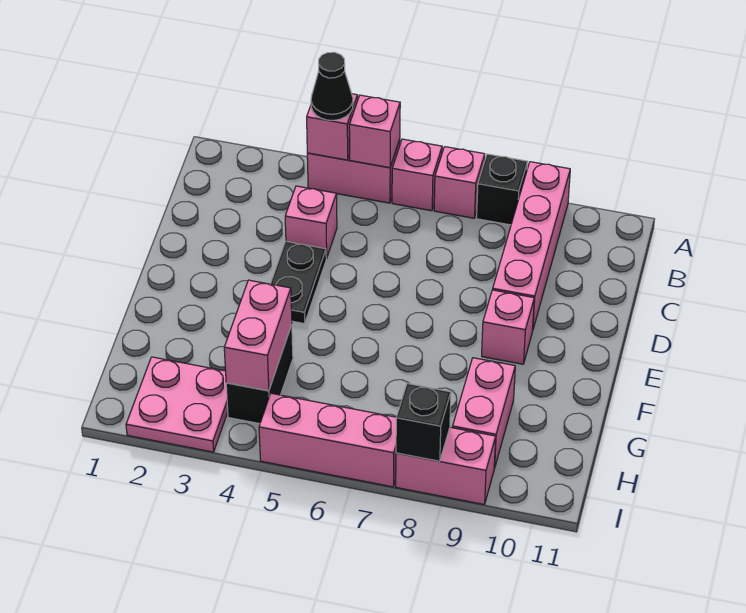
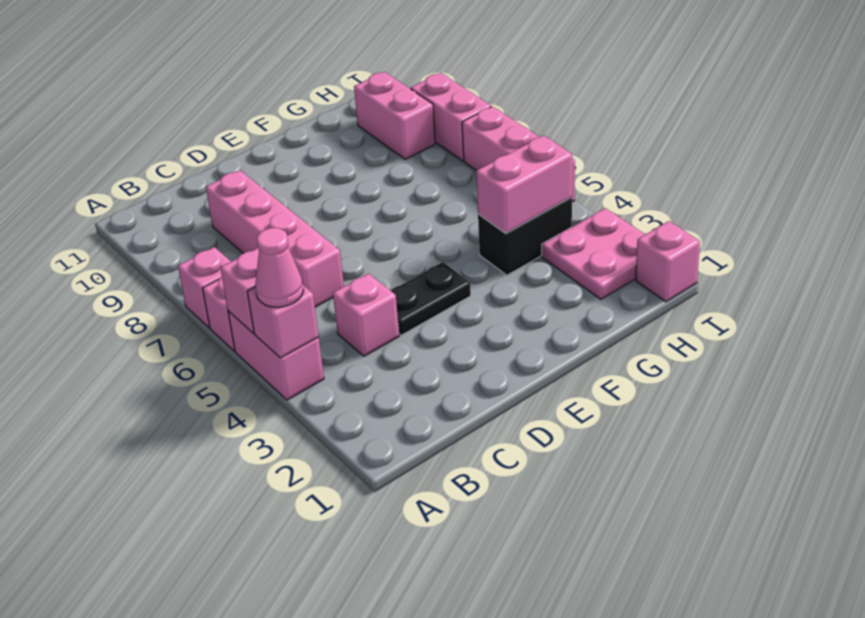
black cone A4 level 3 -> pink cone A4 level 3
black brick A8 level 1 -> none
pink brick A9:D9 level 1 -> pink brick C6:C9 level 1
pink brick E9 level 1 -> pink brick I1 level 1
pink brick G9:H9 level 1 -> pink brick H9:H10 level 1
black brick I8 level 2 -> none

